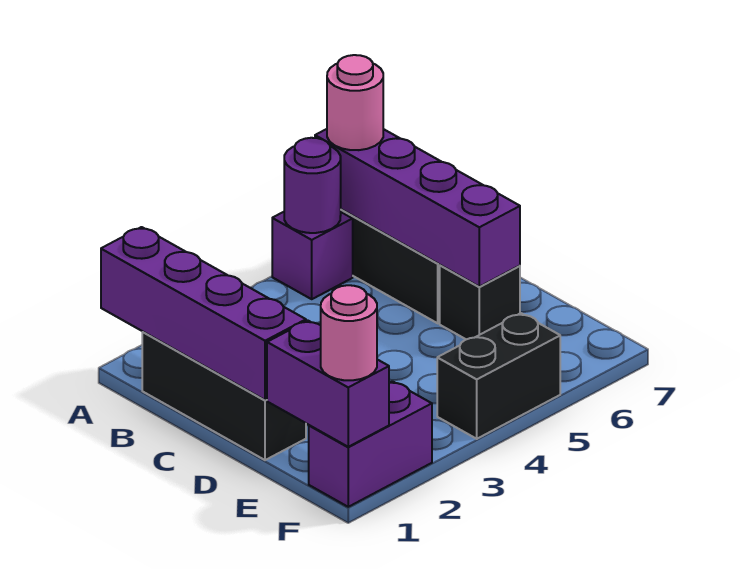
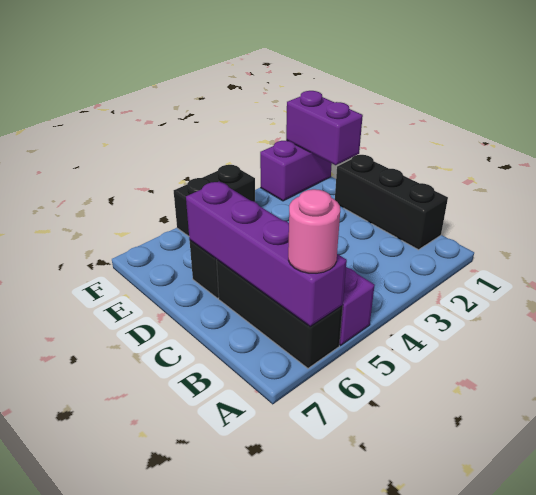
purple brick A1:D1 level 2 -> none
purple round brick A5 level 2 -> none
pink round brick F1 level 3 -> none

